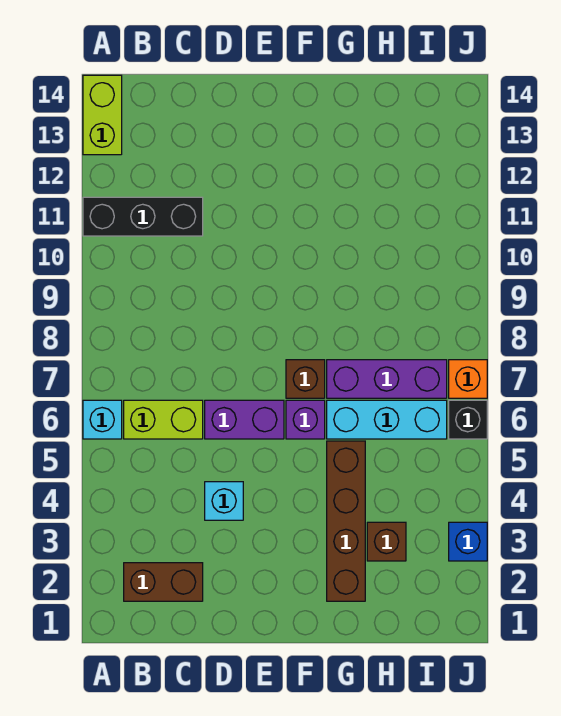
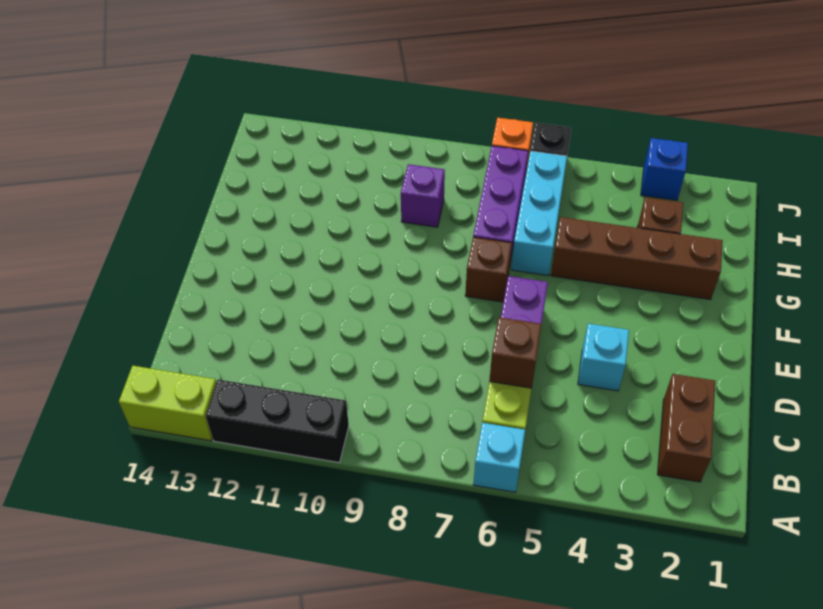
black brick A11:C11 level 1 -> black brick A10:A12 level 1
none -> brown brick C6 level 2
purple brick F6 level 1 -> purple brick H9 level 1

